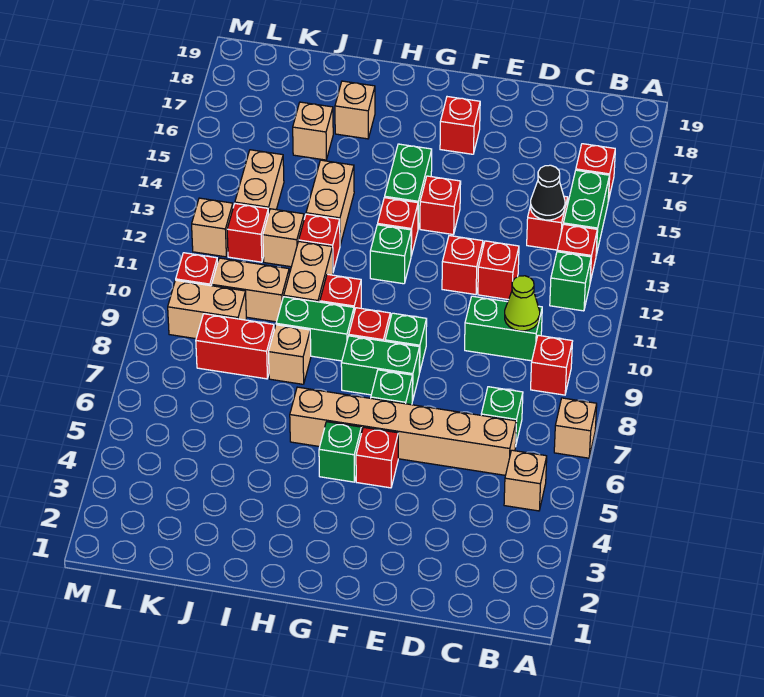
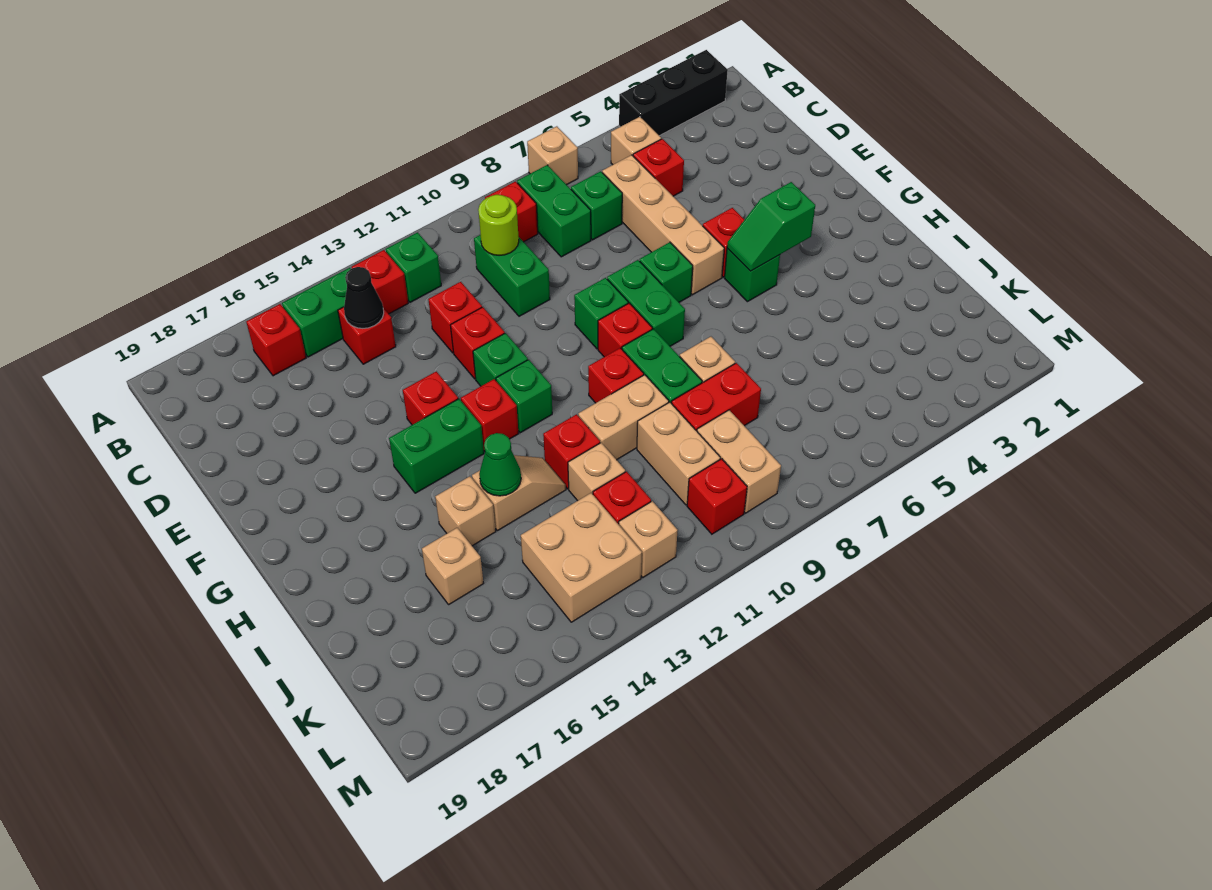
none -> black brick A2:A4 level 1
none -> green brick B8:C8 level 1
tan brick C6:H6 level 1 -> tan brick C6:F6 level 1
lime cone C10 level 2 -> lime round brick C10 level 2
none -> green brick F12 level 1
red brick F17 level 1 -> red brick C5 level 1
none -> green slope G4:G5 level 2 top 4
tan brick I13:I14 level 1 -> tan slope I13:I14 level 1 top 14
none -> green cone I14 level 2
tan brick I17 level 1 -> tan brick I15 level 1
red brick J8:K8 level 1 -> red brick J8:J9 level 1
tan brick K13:K14 level 1 -> tan brick K13:L14 level 1

